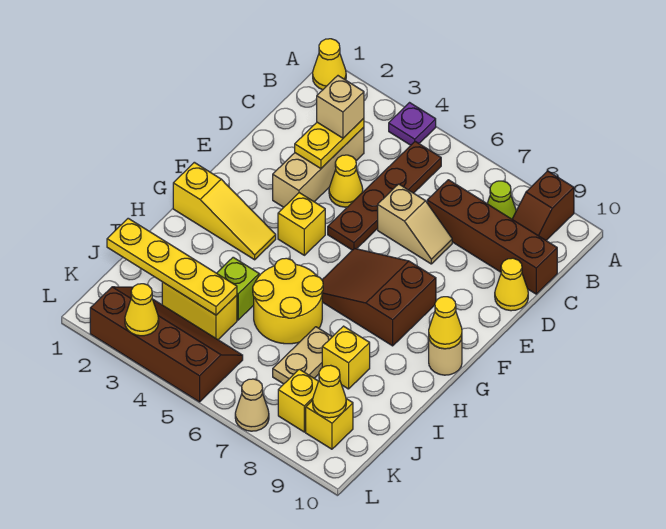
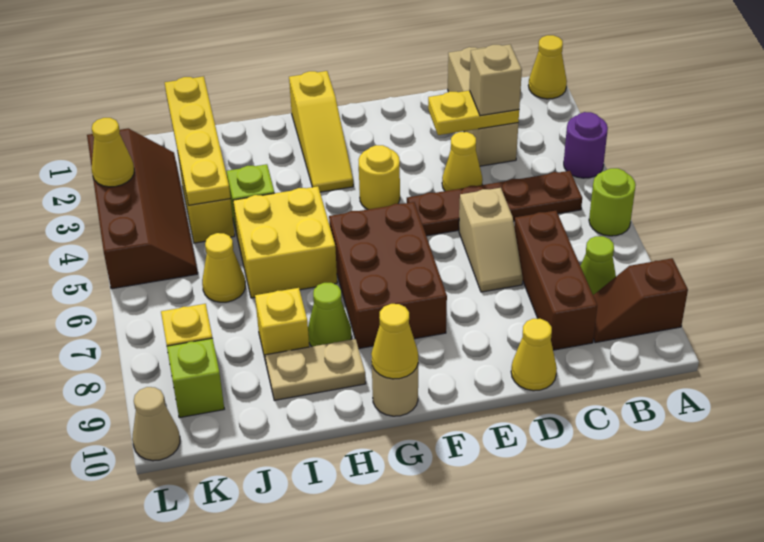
purple plate A4 level 1 -> purple round brick A4 level 1
none -> lime round brick A6 level 1
tan brick C3:E3 level 1 -> tan brick C1:C3 level 1
brown brick C7:C10 level 1 -> brown brick C7:C9 level 1
yellow brick F4 level 1 -> yellow round brick F4 level 1
brown slope F6:G8 level 1 top 8 -> brown brick F6:G8 level 1
yellow round brick H5:I6 level 1 -> yellow brick H5:I6 level 1
none -> lime cone H8 level 1
tan plate I7:J7 level 1 -> tan plate H9:I9 level 1
yellow brick K9 level 1 -> lime brick K9 level 1
yellow cone K9 level 2 -> yellow cone J6 level 1
tan cone L7 level 1 -> tan cone L10 level 1

